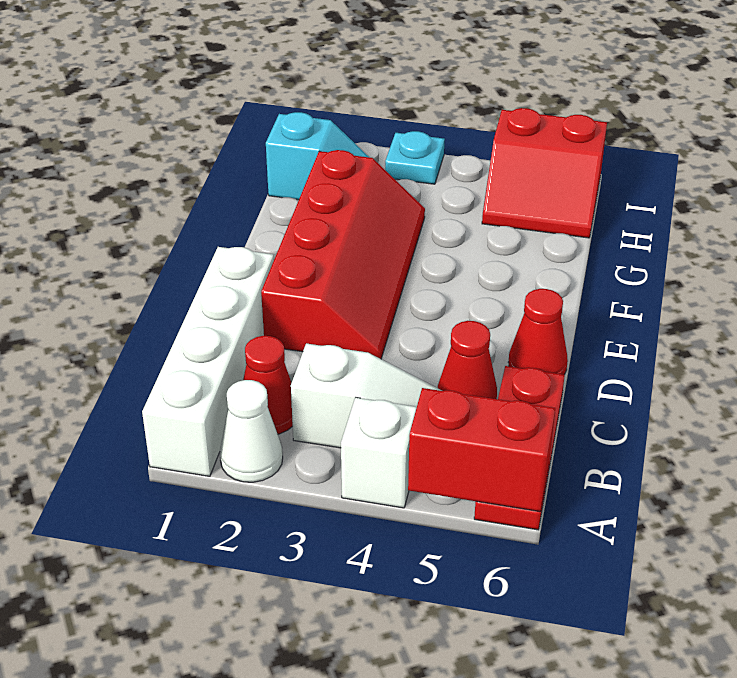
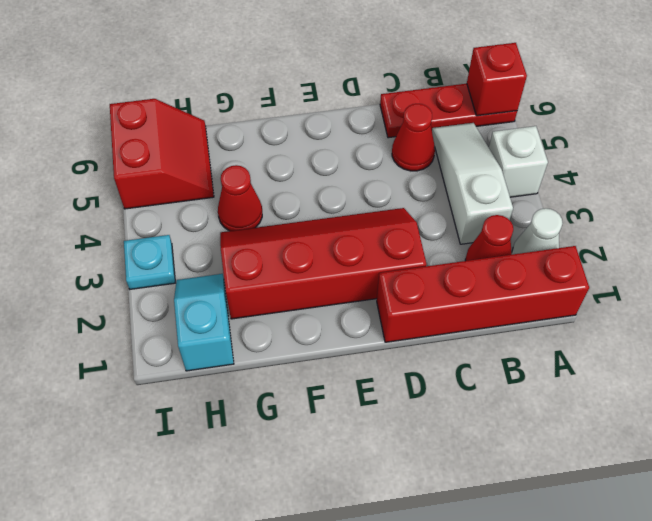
white brick A1:D1 level 1 -> red brick A1:D1 level 1
red brick A5:A6 level 2 -> red brick A6 level 2
red cone D6 level 1 -> red cone G4 level 1

